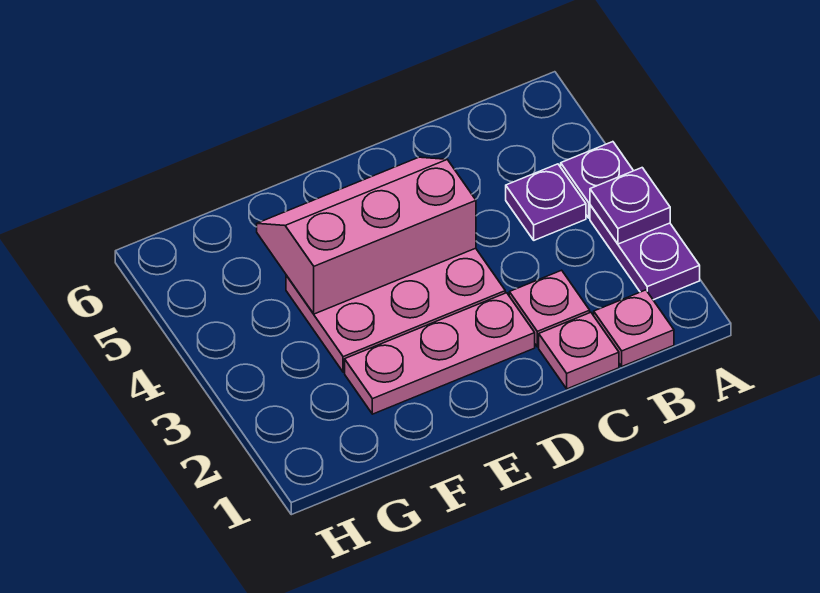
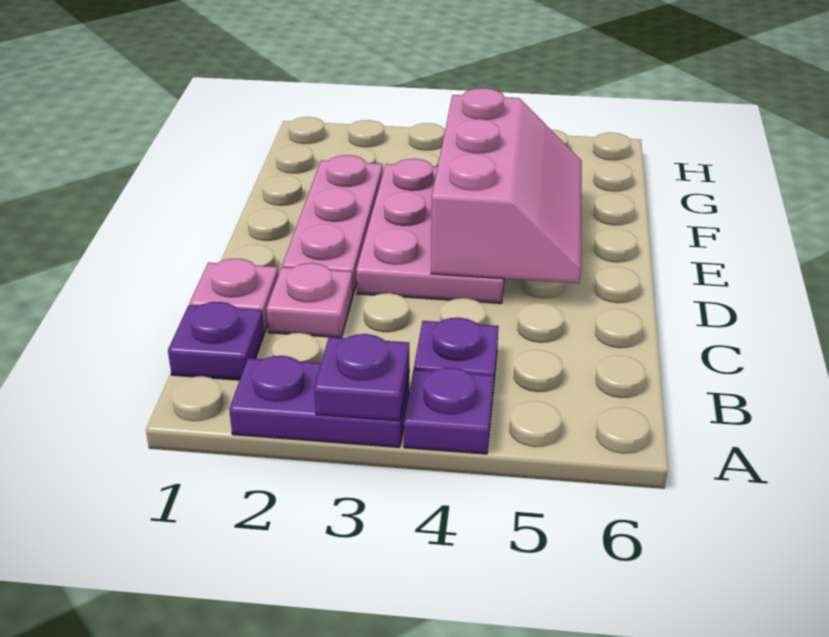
pink plate B1 level 1 -> purple plate B1 level 1

